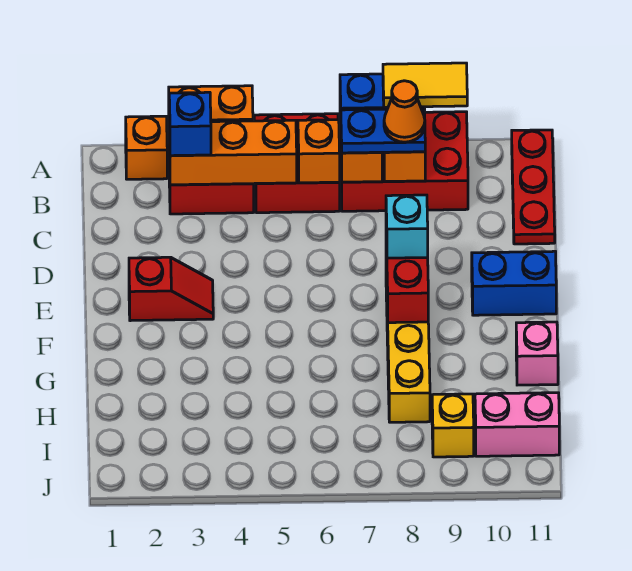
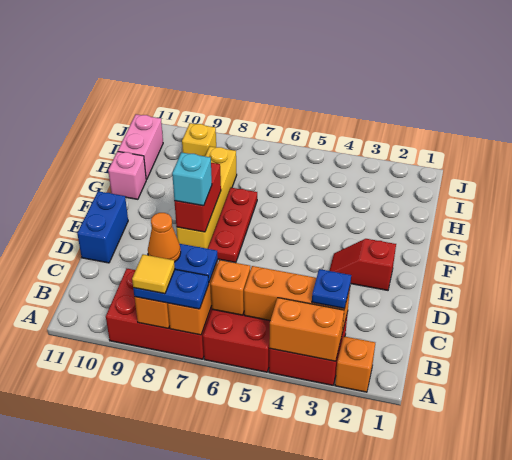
yellow tile A8:A9 level 4 -> yellow tile A8 level 4
red plate A11:C11 level 1 -> red plate E7:G7 level 1
blue brick B3 level 3 -> blue plate B3 level 3
blue brick E10:E11 level 1 -> blue brick D11:E11 level 1
pink brick I10:I11 level 1 -> pink brick H11:I11 level 1

